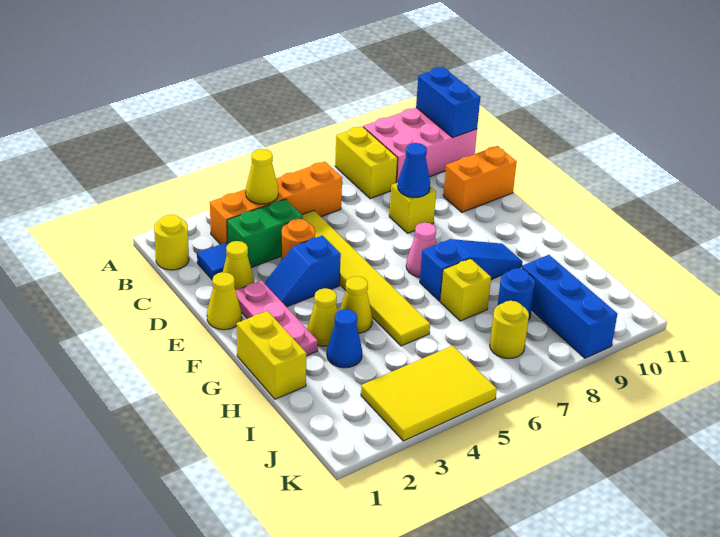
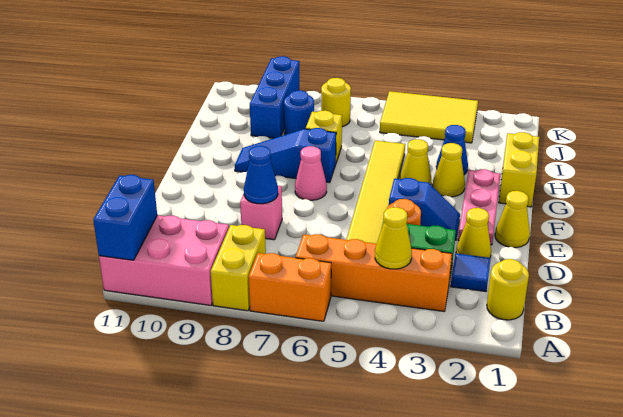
yellow brick D8 level 1 -> pink brick D8 level 1
orange brick D10:D11 level 1 -> orange brick A6:A7 level 1

